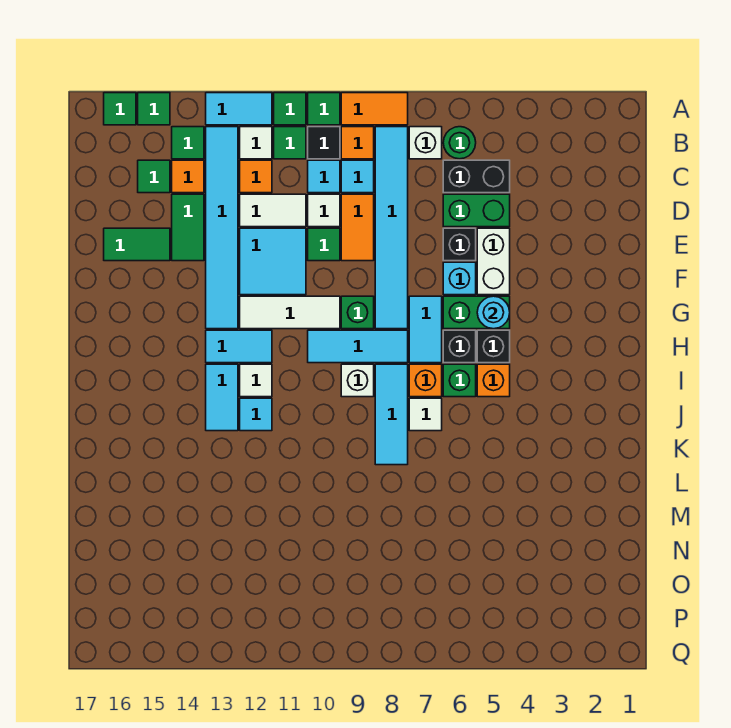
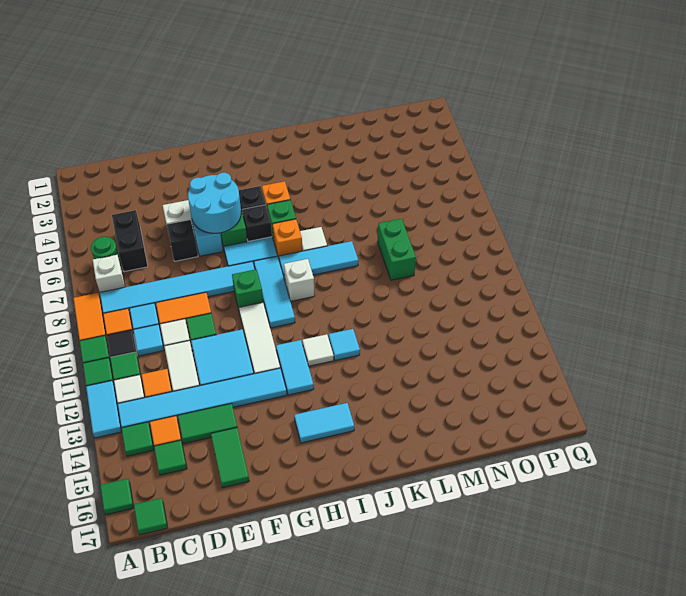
green tile A15 level 1 -> green tile B17 level 1
green brick D5:D6 level 1 -> green brick M8:M9 level 1
cyan round brick G5 level 2 -> cyan round brick F5:G6 level 2
cyan tile I13:J13 level 1 -> cyan tile H15:I15 level 1

